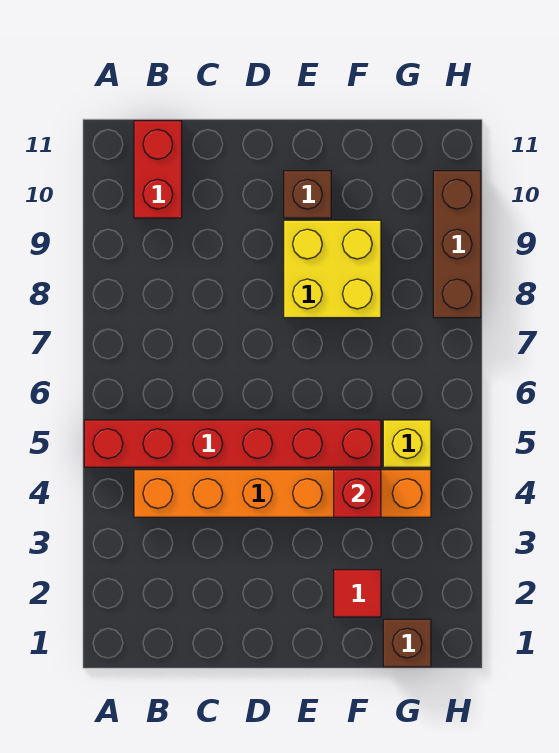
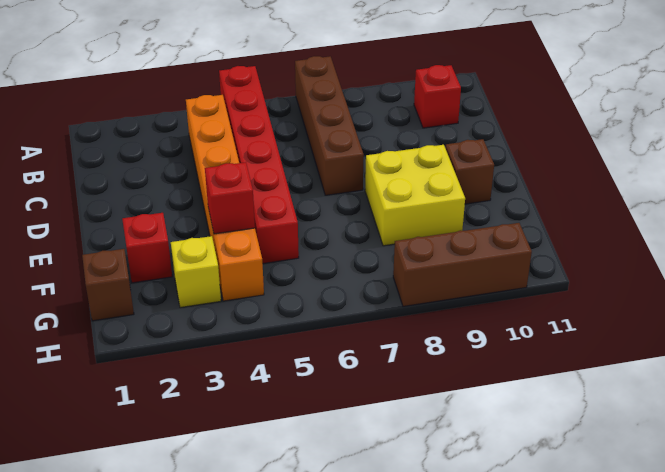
none -> brown brick A7:D7 level 1
red brick B10:B11 level 1 -> red brick B10 level 1
red tile F2 level 1 -> red brick F2 level 1
yellow brick G5 level 1 -> yellow brick G3 level 1

